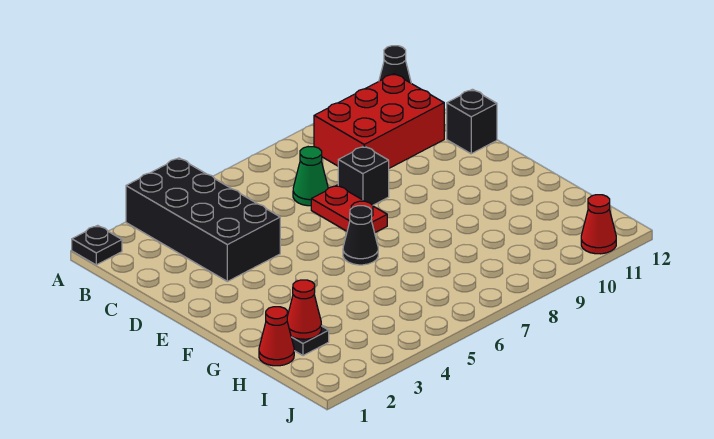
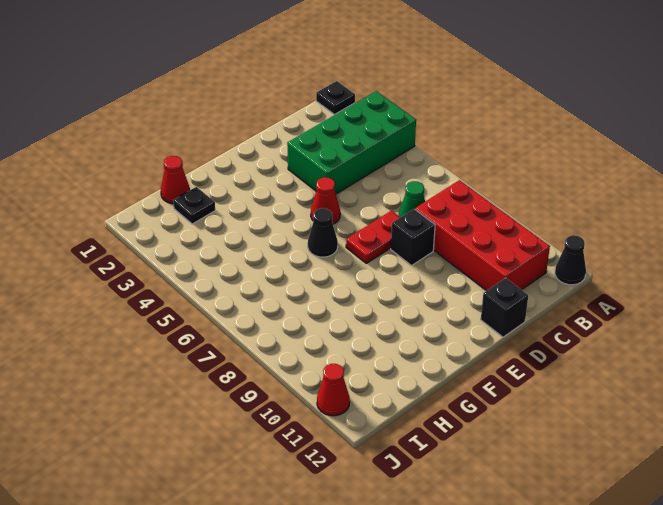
black brick A3:D4 level 1 -> green brick A3:D4 level 1
red brick B9:C11 level 1 -> red brick B8:C11 level 1
red cone H2 level 2 -> red cone E5 level 1

